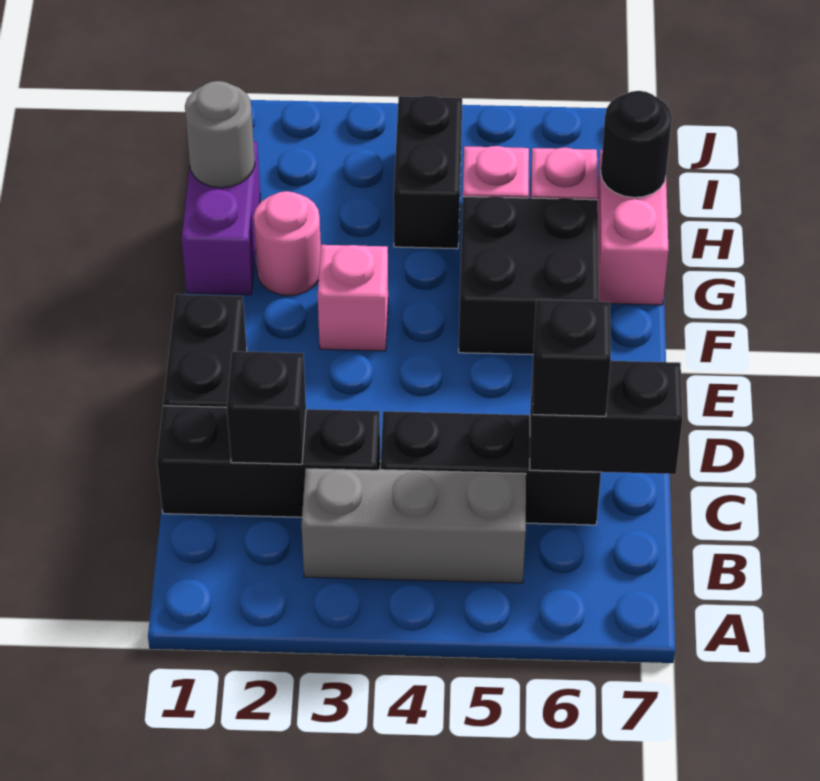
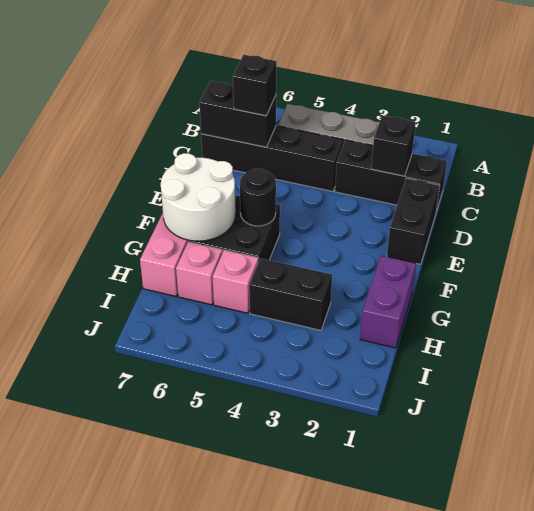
black brick C4:C6 level 1 -> black brick C4:C7 level 1
pink brick F3 level 1 -> none
none -> white round brick F6:G7 level 2
pink round brick G2 level 1 -> none
grey round brick H1 level 2 -> none
black brick H4:I4 level 1 -> black brick H3:H4 level 1
black round brick H7 level 2 -> black round brick F5 level 2

